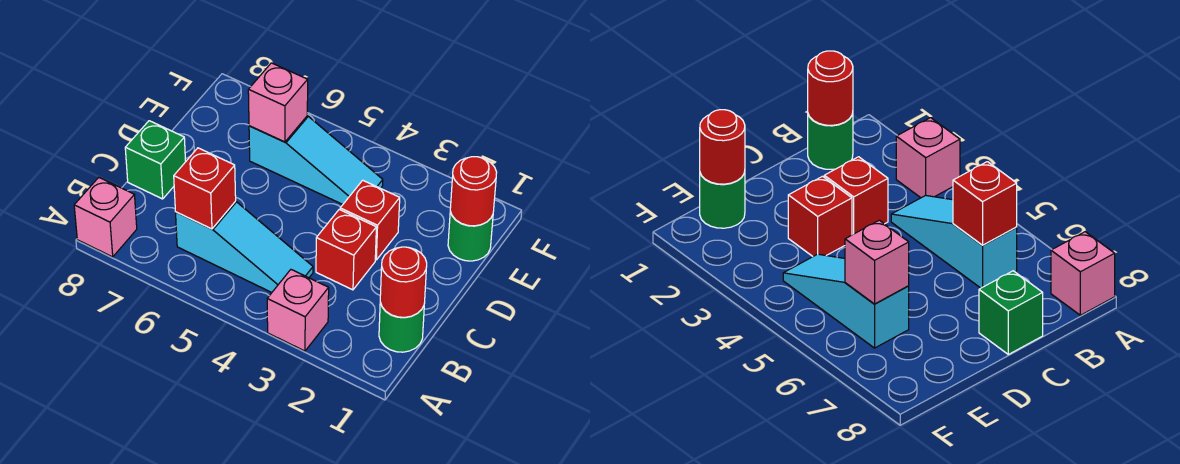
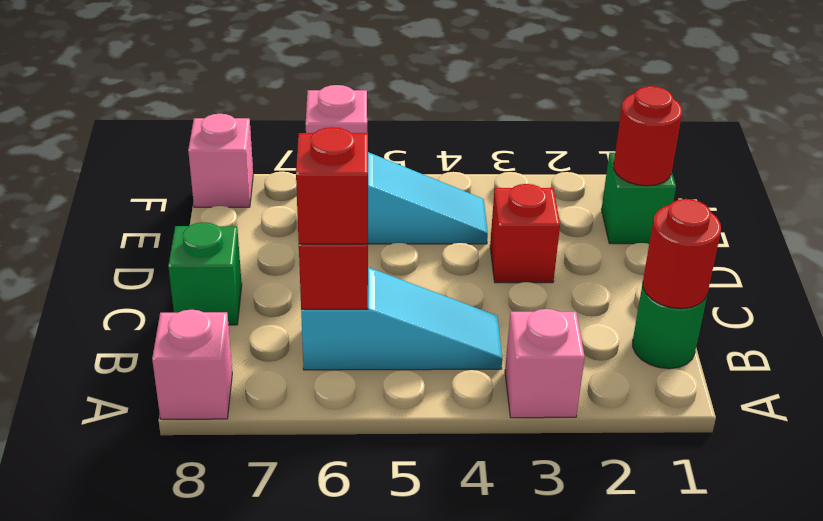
red brick C3 level 1 -> red brick B6 level 3
green round brick E1 level 1 -> green brick E1 level 1
none -> pink brick F8 level 1

